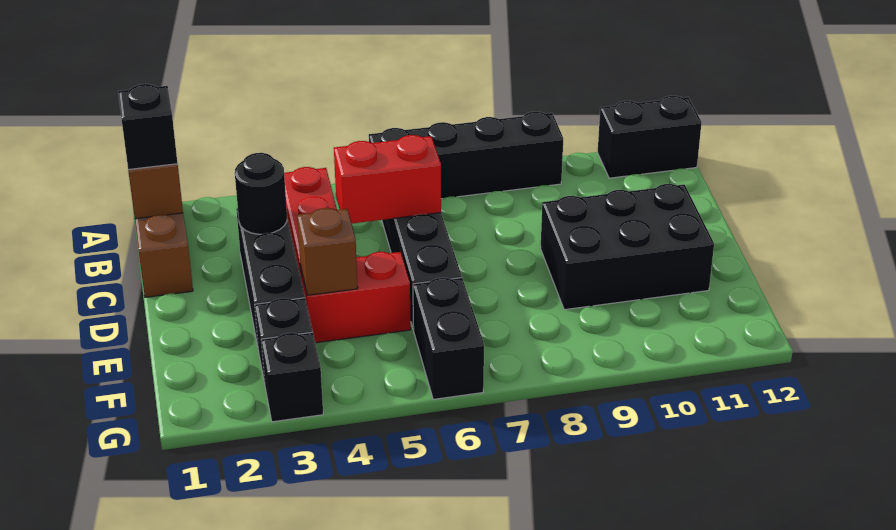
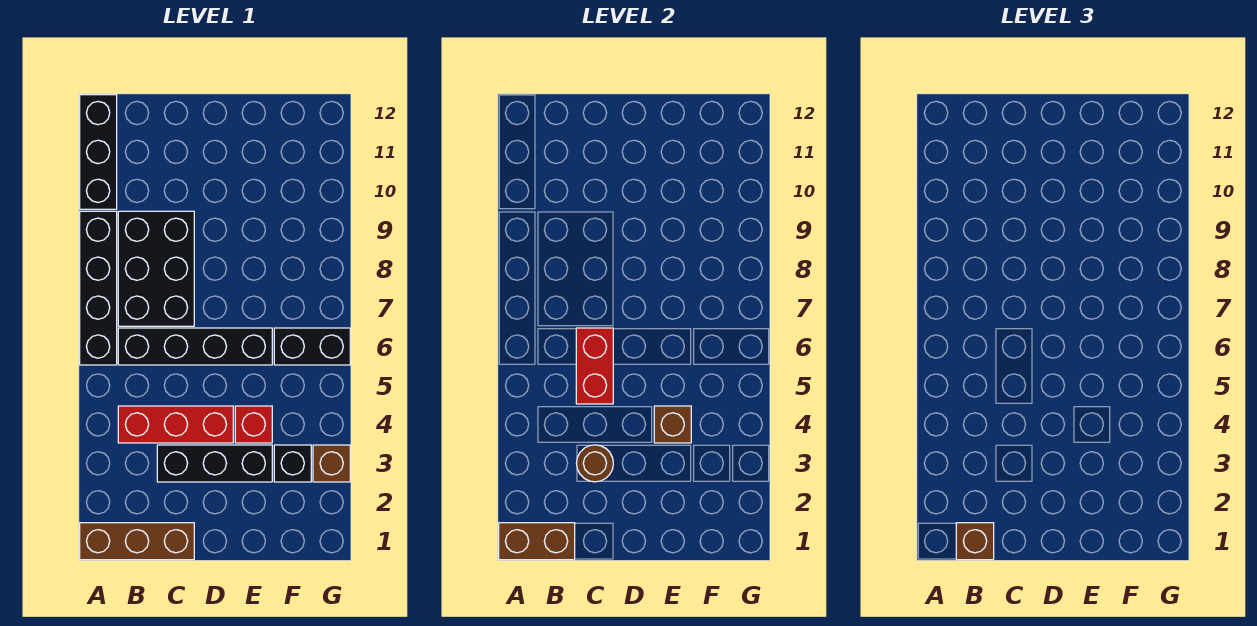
black brick A11:A12 level 1 -> black brick A10:A12 level 1
black brick B1 level 3 -> brown brick B1 level 3
black round brick C3 level 2 -> brown round brick C3 level 2
black brick D9:E11 level 1 -> black brick B7:C9 level 1
red brick E4:E5 level 1 -> red brick E4 level 1
black brick G3 level 1 -> brown brick G3 level 1

